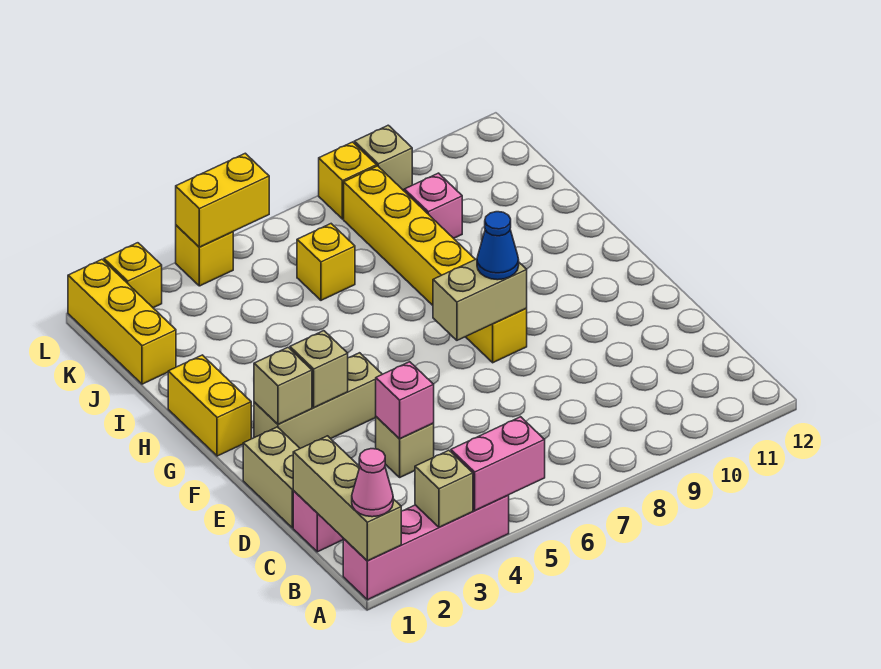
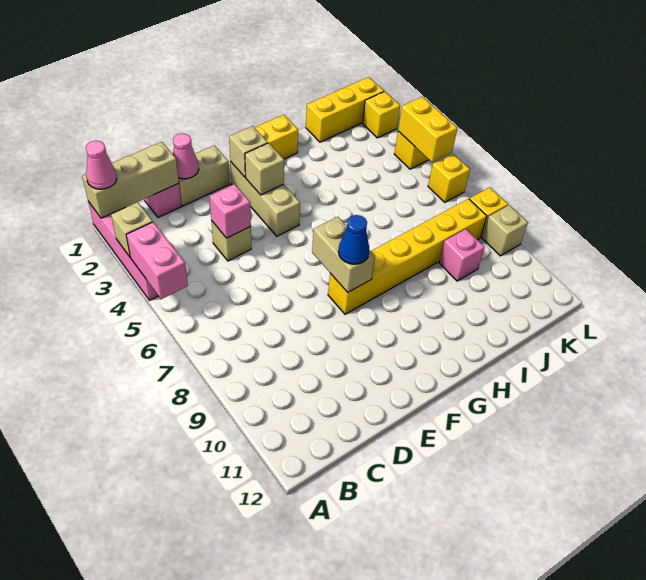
none -> pink cone D1 level 2
yellow brick J6 level 1 -> yellow brick L6 level 1

